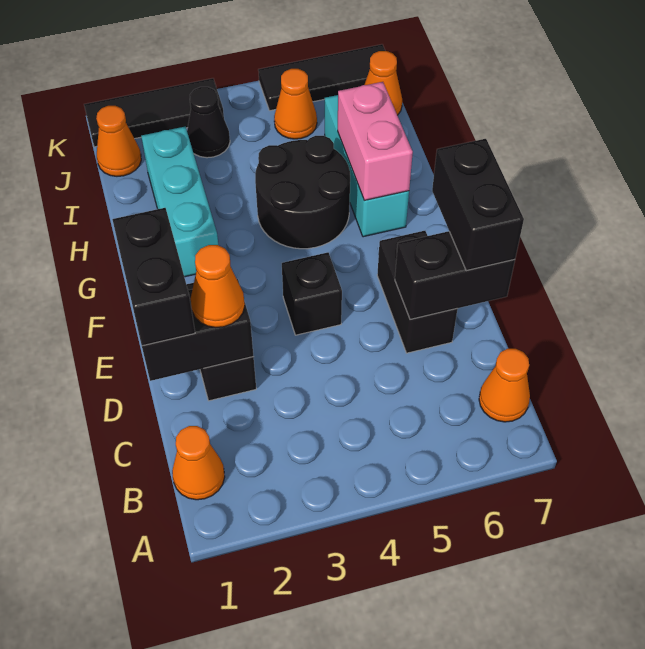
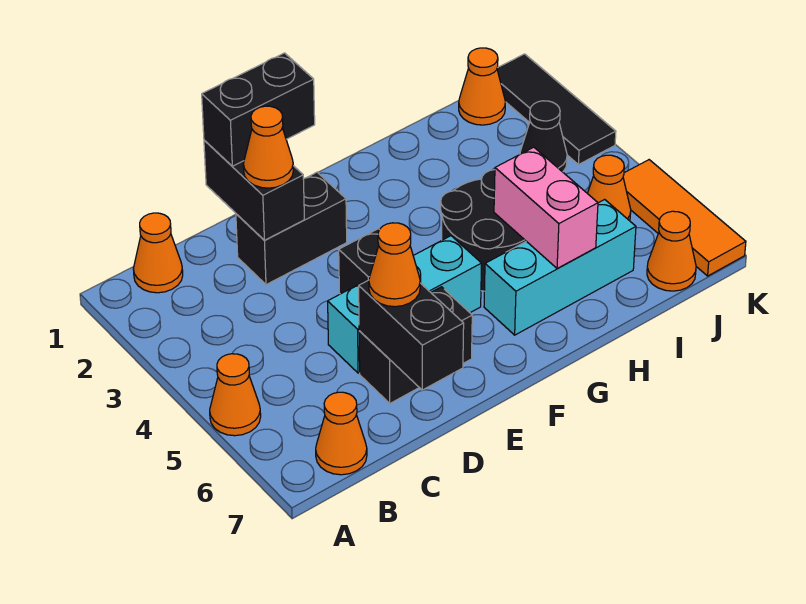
none -> orange cone A5 level 1
none -> orange cone D6 level 3
black brick D7:E7 level 3 -> none
cyan brick G2:I2 level 1 -> cyan brick D5:F5 level 1
pink brick G6:H6 level 2 -> pink brick H5:H6 level 2
black tile K5:K7 level 1 -> orange tile K5:K7 level 1

